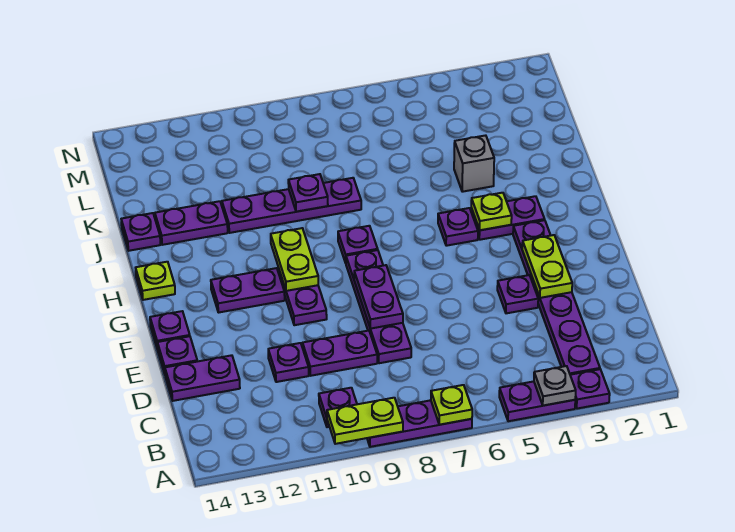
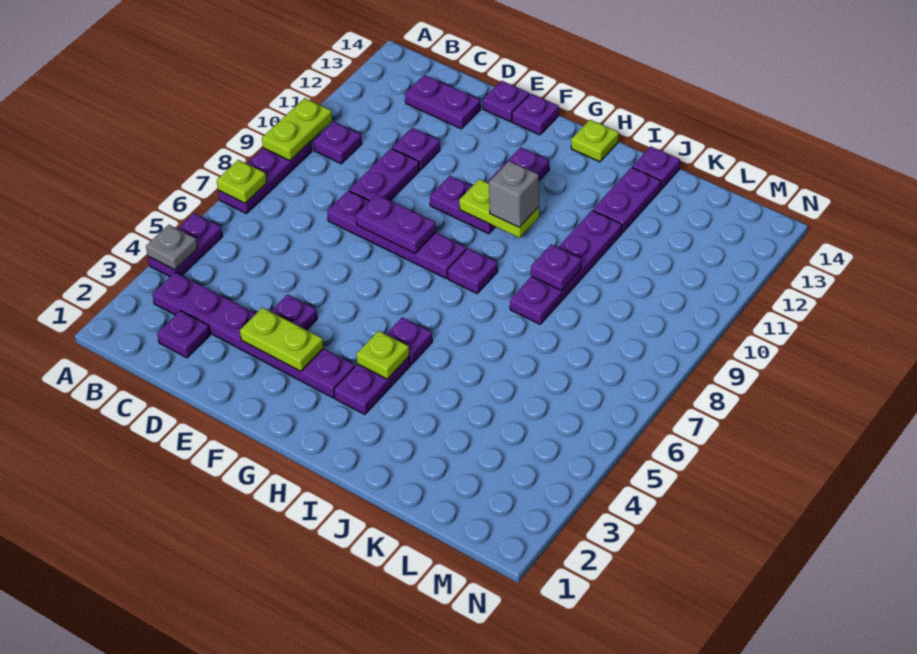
purple plate A3 level 1 -> purple plate C2 level 1
purple plate D13:D14 level 1 -> purple plate C13:D13 level 1
grey brick J4 level 1 -> grey brick H10 level 3

